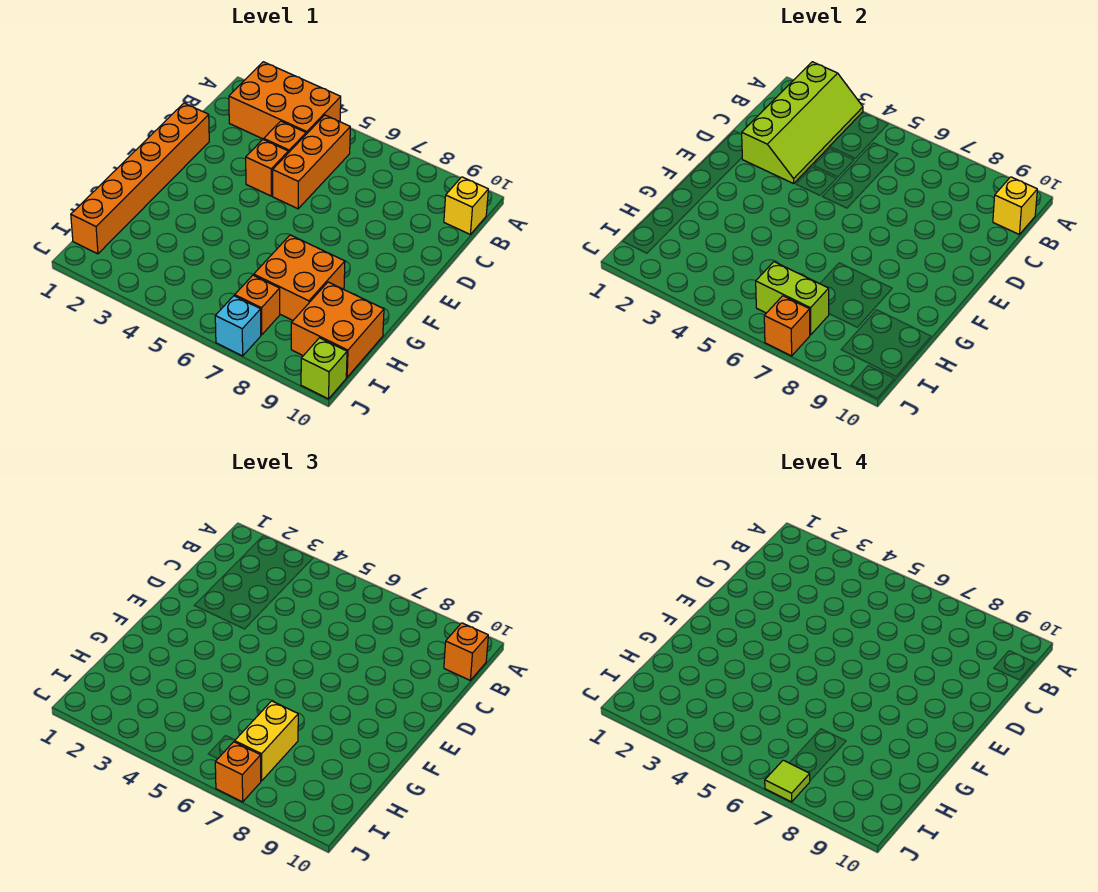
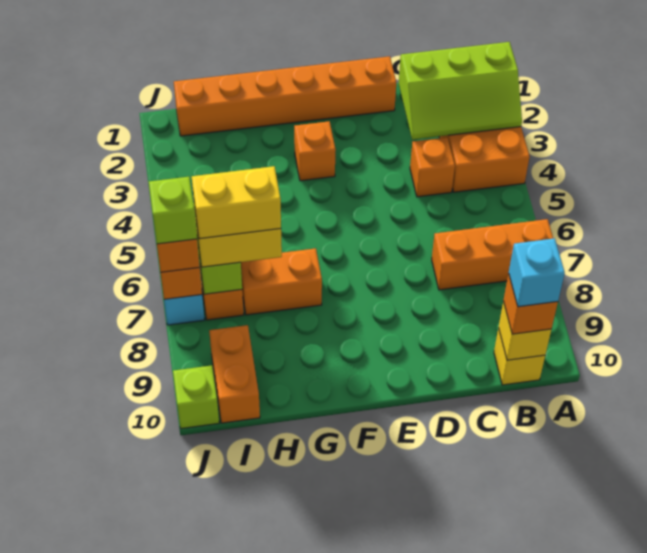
lime slope A2:D3 level 2 top 2 -> lime slope A2:C3 level 2 top 2
orange brick B5:D5 level 1 -> orange brick A7:C7 level 1
none -> cyan brick B10 level 4
orange brick D4 level 1 -> orange brick F3 level 1
orange brick G7:H8 level 1 -> orange brick G7:H7 level 1
none -> yellow brick H7:I7 level 4
orange brick H9:I10 level 1 -> orange brick I9:I10 level 1
lime tile J7 level 4 -> lime brick J7 level 4

